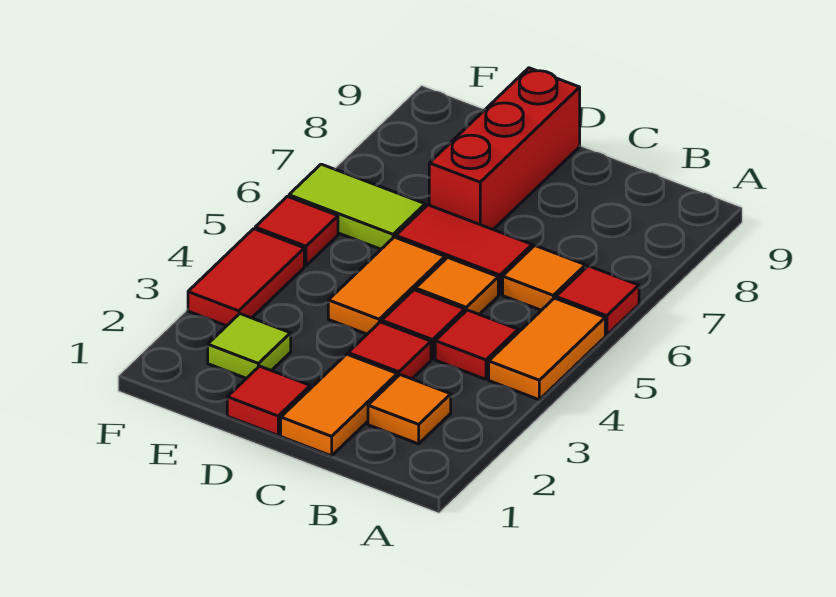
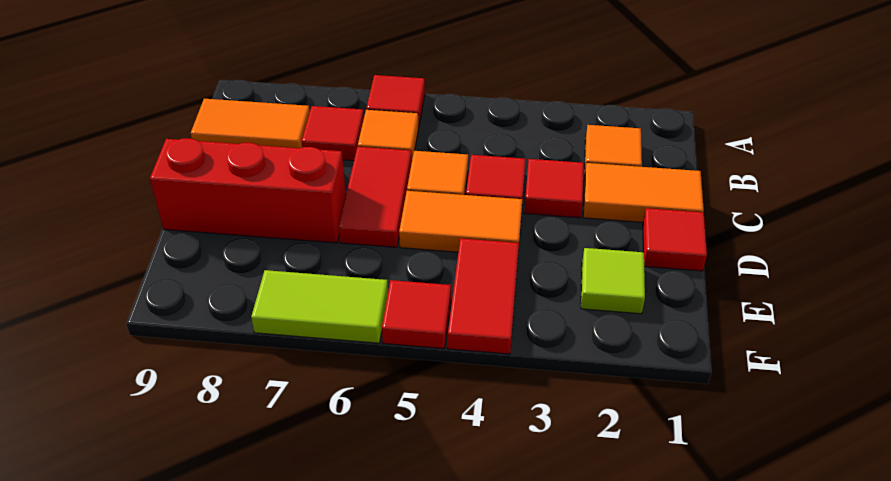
orange tile A4:A5 level 1 -> orange tile B8:B9 level 1
red tile B4 level 1 -> red tile B7 level 1
lime tile E6:F6 level 1 -> lime tile F6:F7 level 1
red tile F3:F4 level 1 -> red tile E4:F4 level 1

